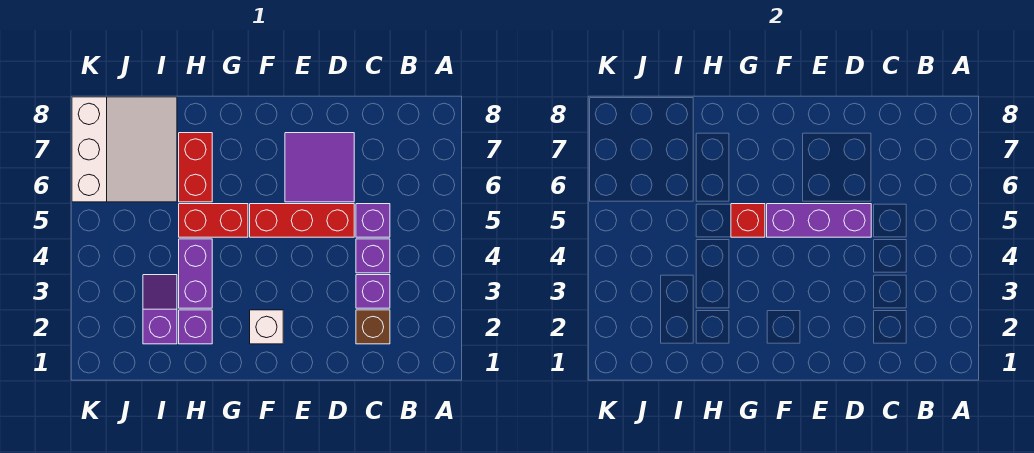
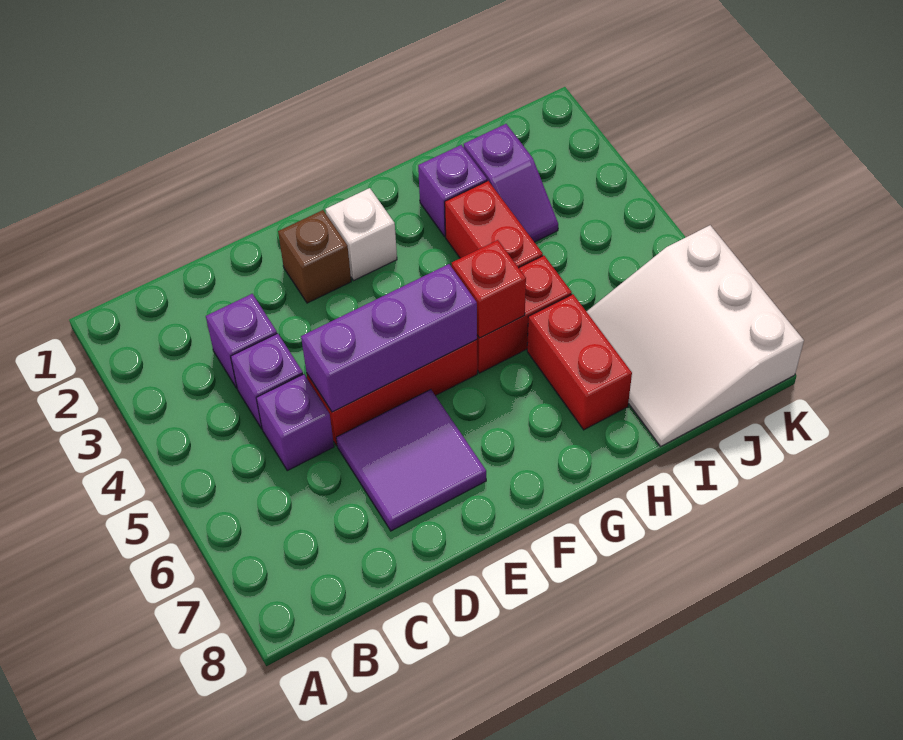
brown brick C2 level 1 -> brown brick E2 level 1
purple brick H3:H4 level 1 -> red brick H3:H4 level 1

